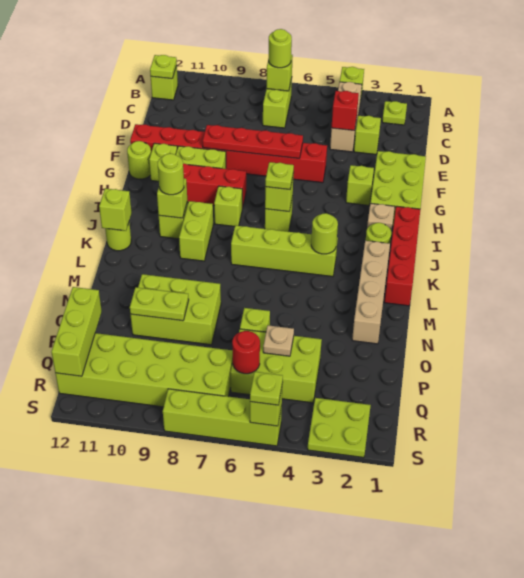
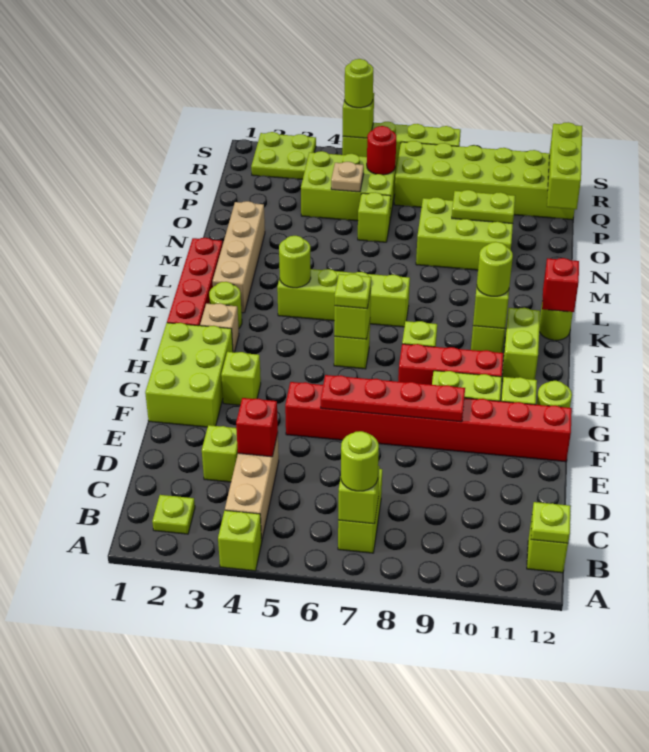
lime brick J9:K9 level 1 -> lime brick I11:J11 level 1
lime brick K12 level 2 -> red brick K12 level 2
lime plate S5 level 3 -> lime round brick S5 level 3

